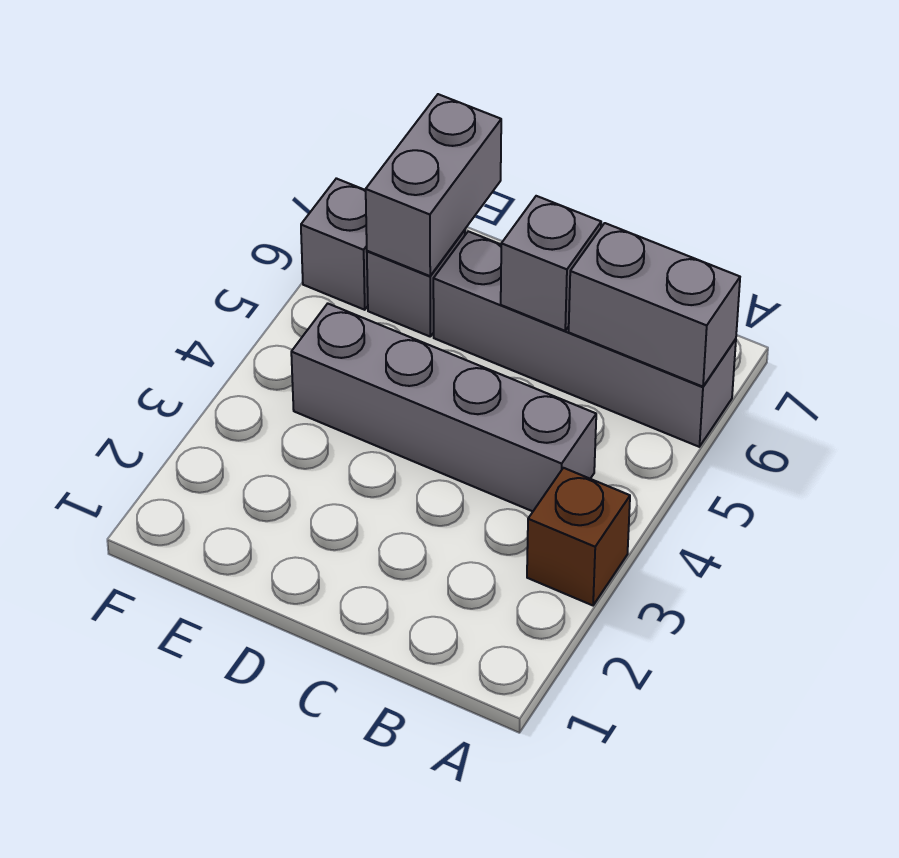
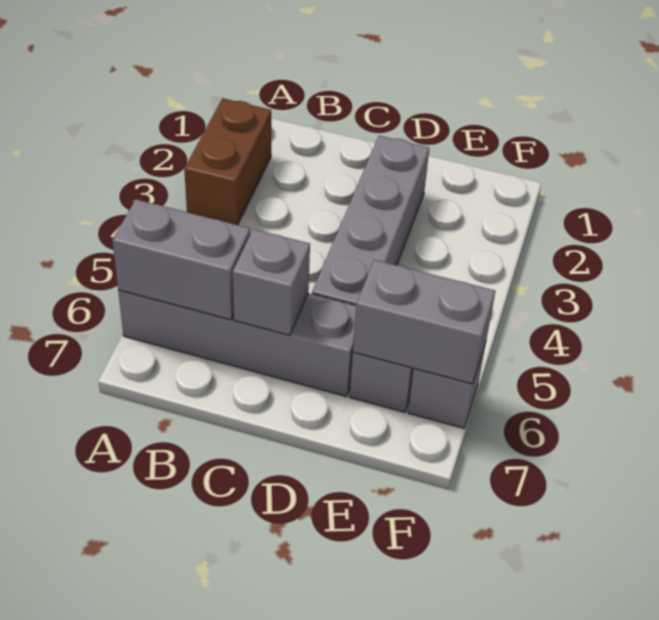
brown brick A3 level 1 -> brown brick A2:A3 level 1
grey brick B4:E4 level 1 -> grey brick D2:D5 level 1
grey brick E6:E7 level 2 -> grey brick E6:F6 level 2

